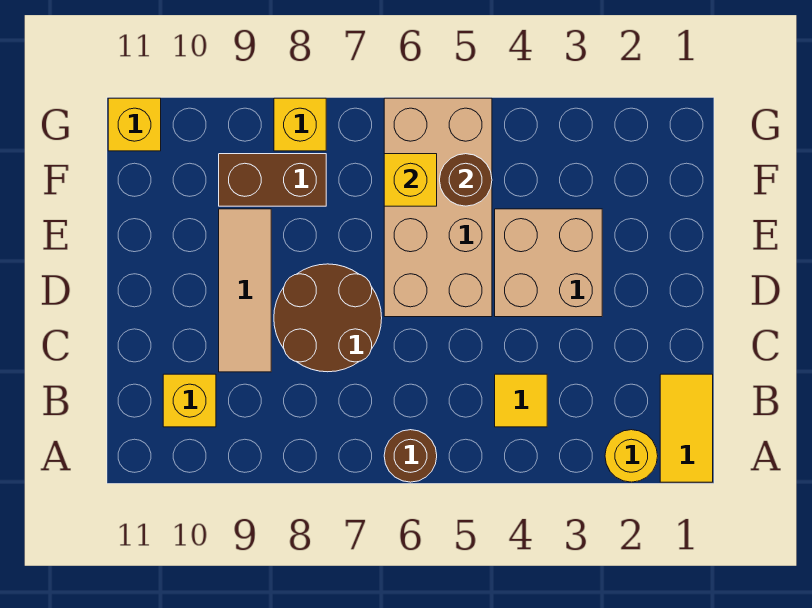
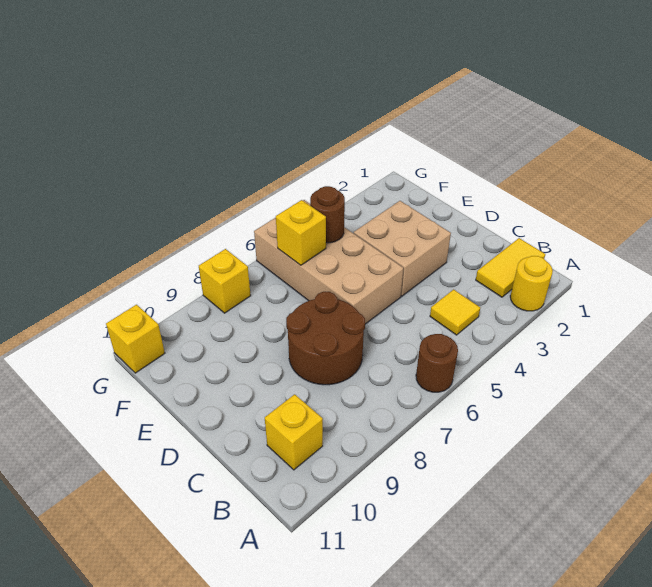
yellow tile A1:B1 level 1 -> yellow tile B1:B2 level 1
tan tile C9:E9 level 1 -> none
brown brick F8:F9 level 1 -> none

